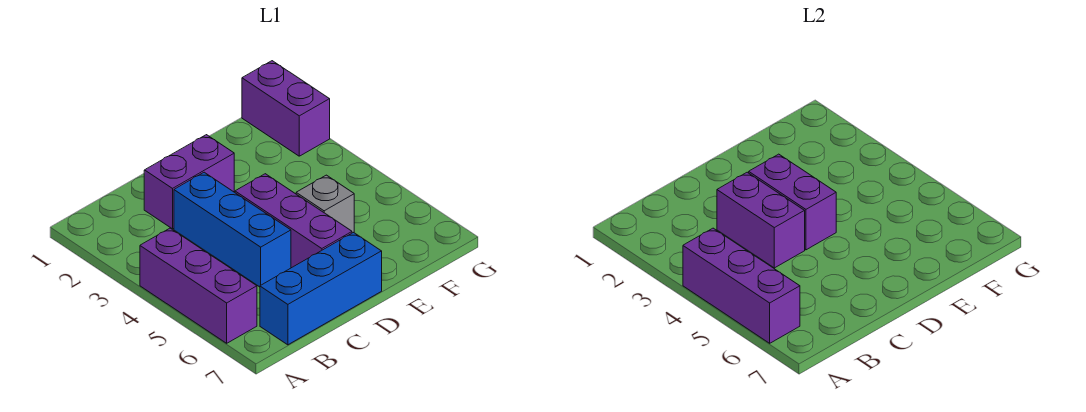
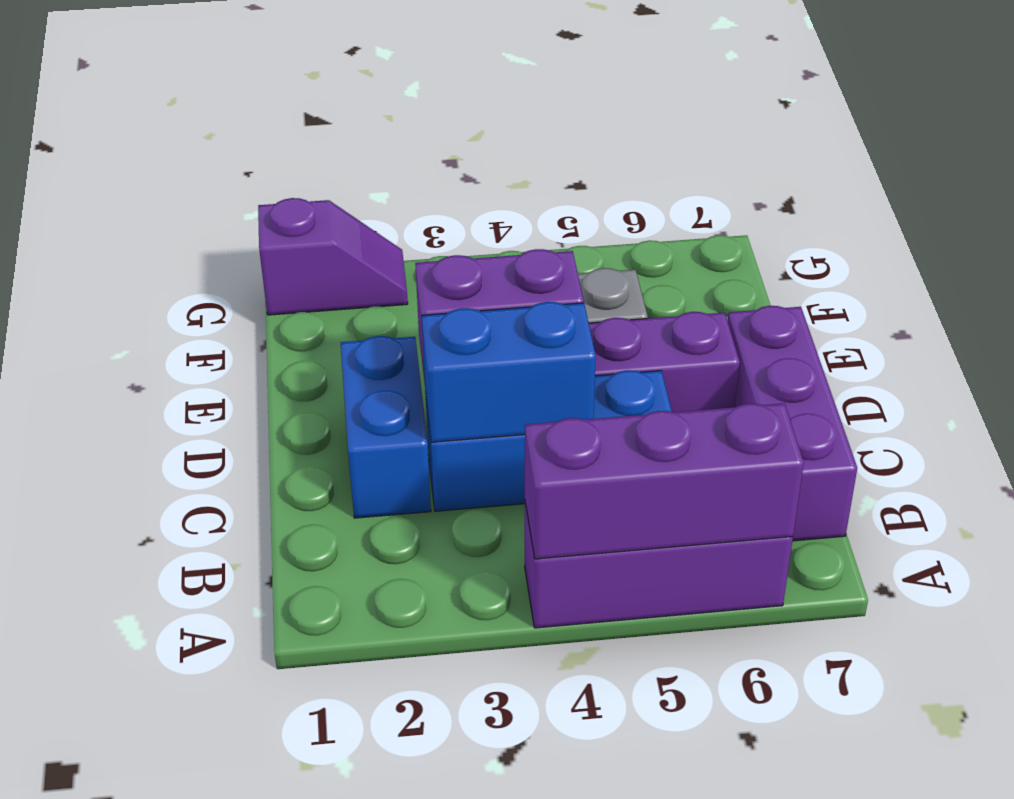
blue brick B7:D7 level 1 -> purple brick B7:D7 level 1
purple brick C2:D2 level 1 -> blue brick C2:D2 level 1
purple brick C3:C4 level 2 -> blue brick C3:C4 level 2
purple brick G1:G2 level 1 -> purple slope G1:G2 level 1 top 1

